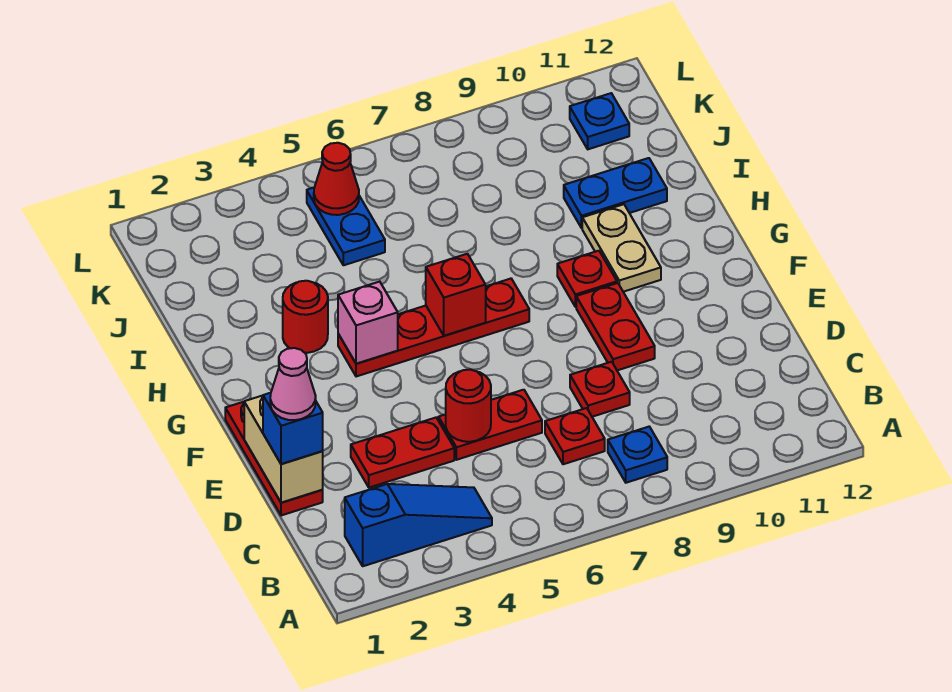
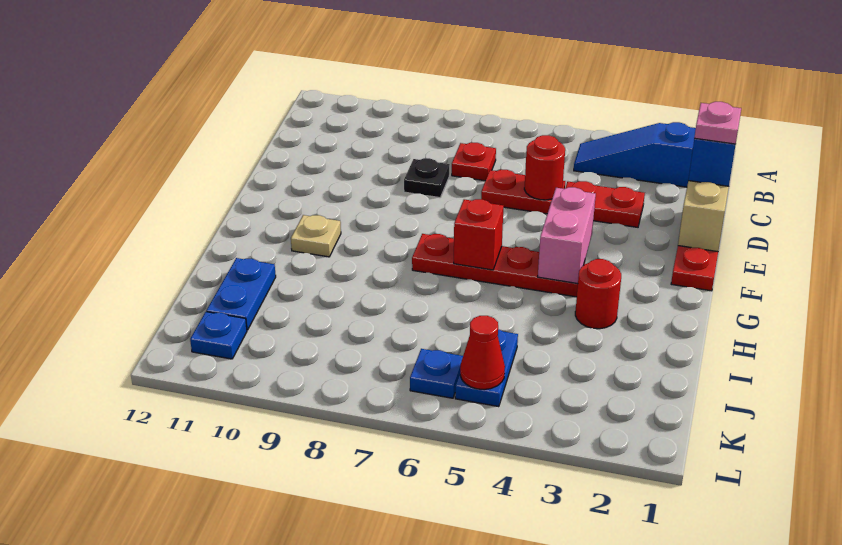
blue plate B8 level 1 -> blue plate K6 level 1
pink cone D1 level 4 -> pink plate D1 level 4
red plate D8 level 1 -> black plate D8 level 1
red plate E9:F9 level 1 -> none
pink brick G4 level 2 -> pink brick F4:G4 level 2
red plate G9 level 1 -> none
tan plate G10:H10 level 1 -> tan plate G10 level 1
blue plate I10:I11 level 1 -> blue plate I11:J11 level 1

